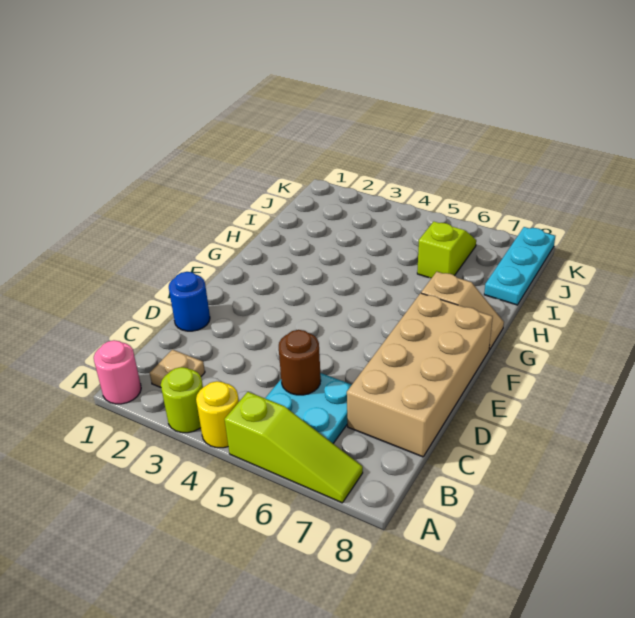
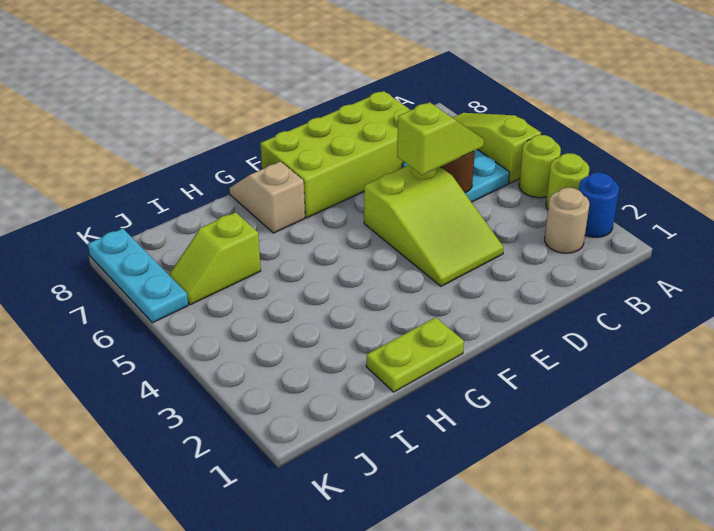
pink round brick A1 level 1 -> none
yellow round brick A4 level 1 -> lime round brick A4 level 1
tan plate B2 level 1 -> tan round brick B2 level 1
none -> lime slope C5:D5 level 3 top D
tan brick C7:F8 level 1 -> lime brick C7:F8 level 1
blue round brick D1 level 1 -> blue round brick A2 level 1
none -> lime slope D3:E5 level 1 top 5
none -> lime plate G1:H1 level 1
cyan plate I8:K8 level 1 -> cyan plate K6:K8 level 1

